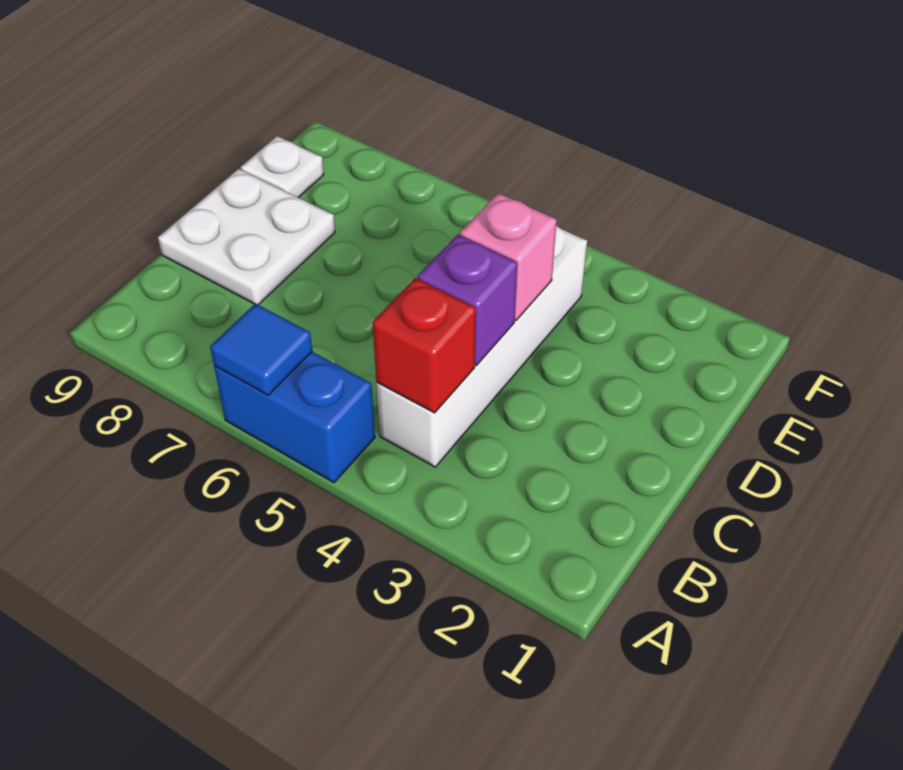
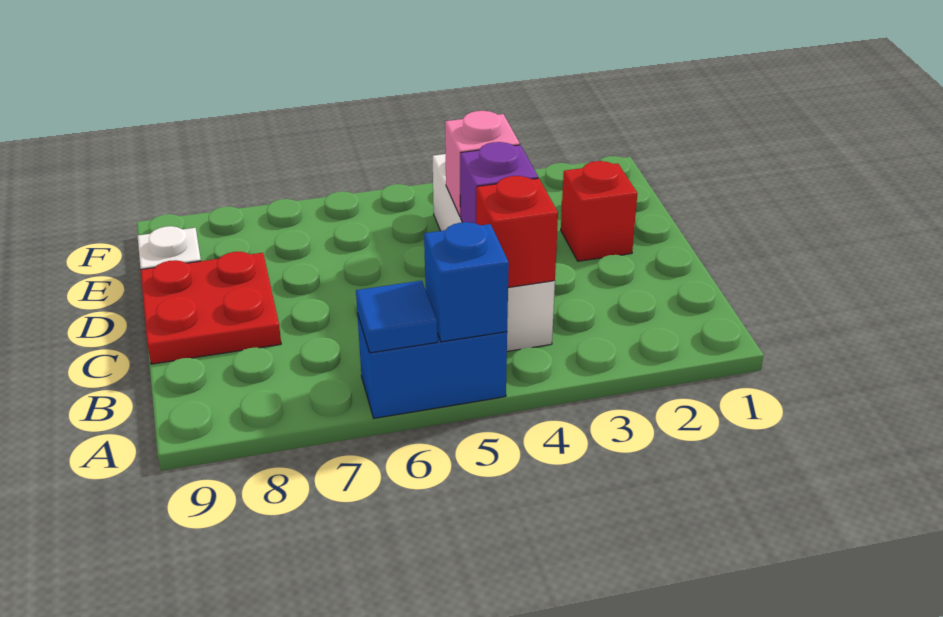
none -> blue brick A5 level 2
white plate C8:D9 level 1 -> red plate C8:D9 level 1
none -> red brick D2 level 1

